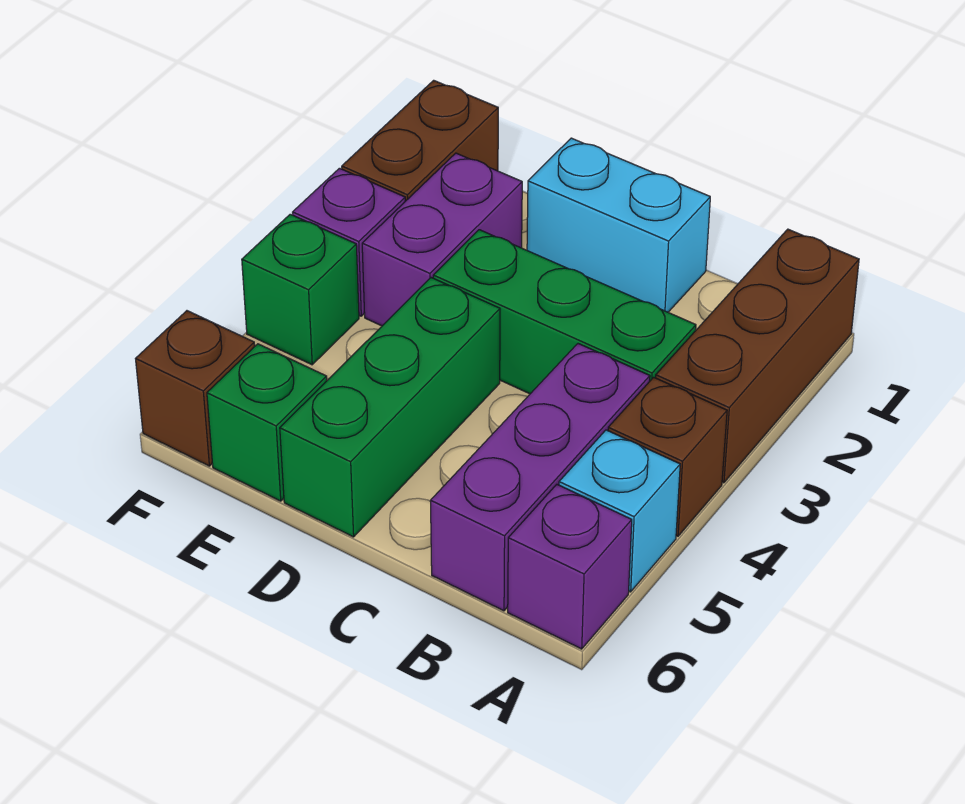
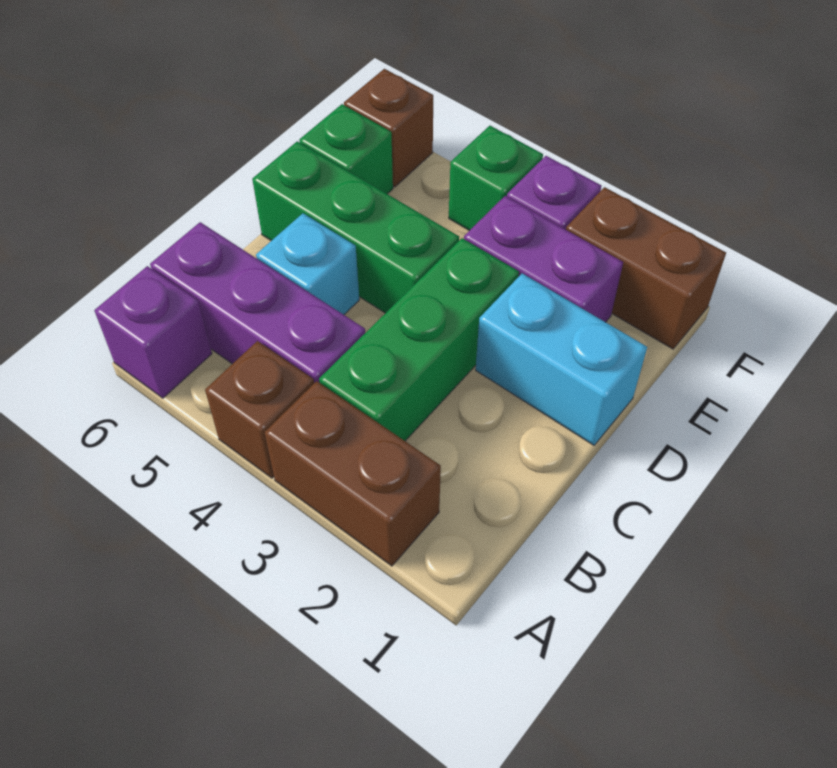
brown brick A1:A3 level 1 -> brown brick A2:A3 level 1
cyan brick A5 level 1 -> cyan brick C5 level 1
cyan brick C1:D1 level 1 -> cyan brick D1:D2 level 1

